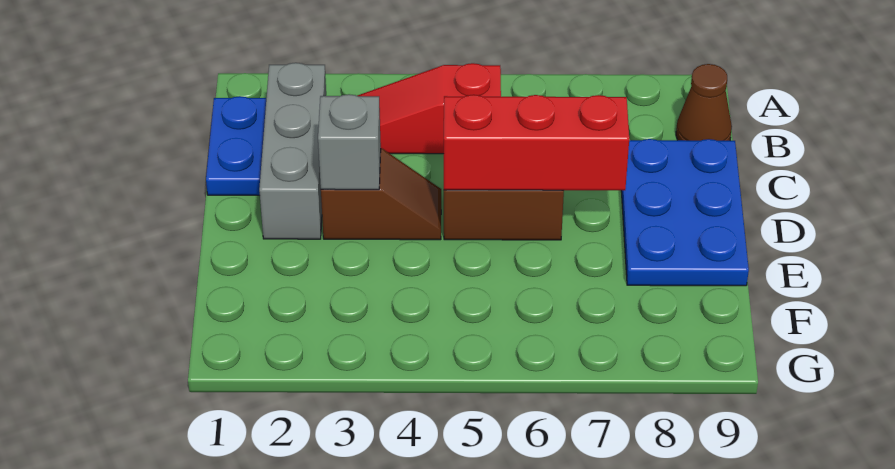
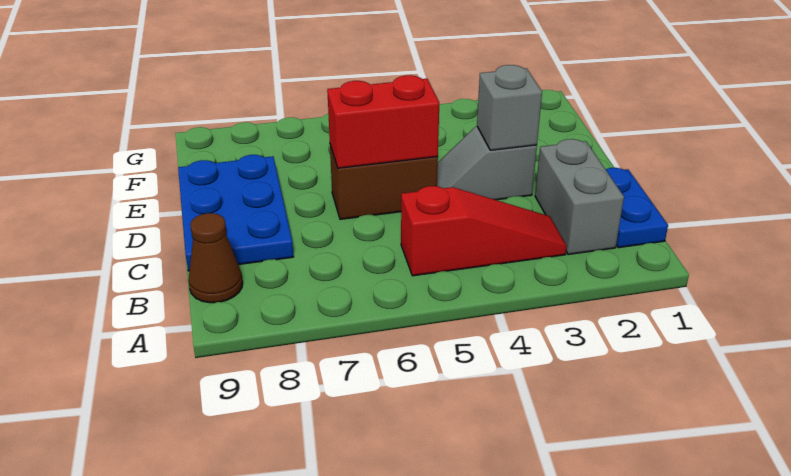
grey brick B2:D2 level 1 -> grey brick B2:C2 level 1
brown slope D3:D4 level 1 top 3 -> grey slope D3:D4 level 1 top 3
red brick D5:D7 level 2 -> red brick D5:D6 level 2

